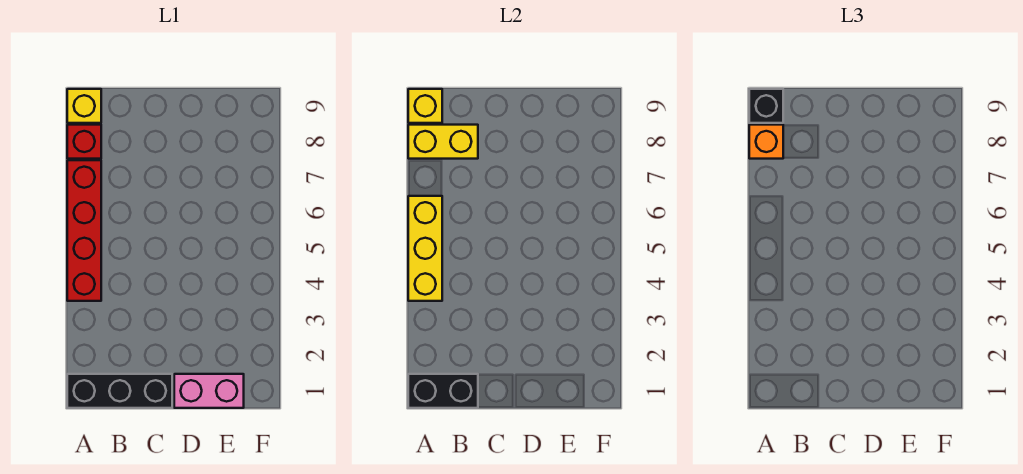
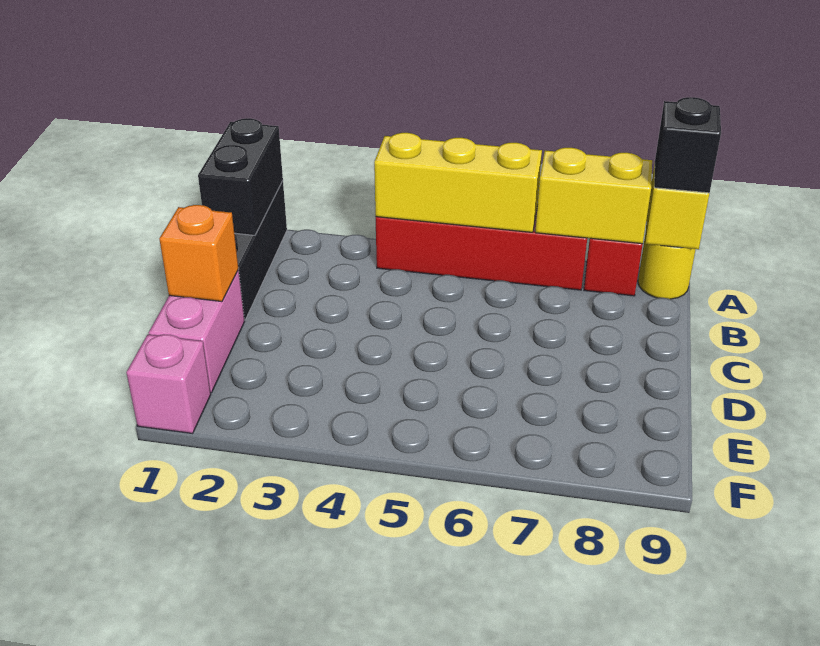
yellow brick A8:B8 level 2 -> yellow brick A7:A8 level 2
orange brick A8 level 3 -> orange brick D1 level 2
yellow brick A9 level 1 -> yellow round brick A9 level 1
none -> pink brick F1 level 1

